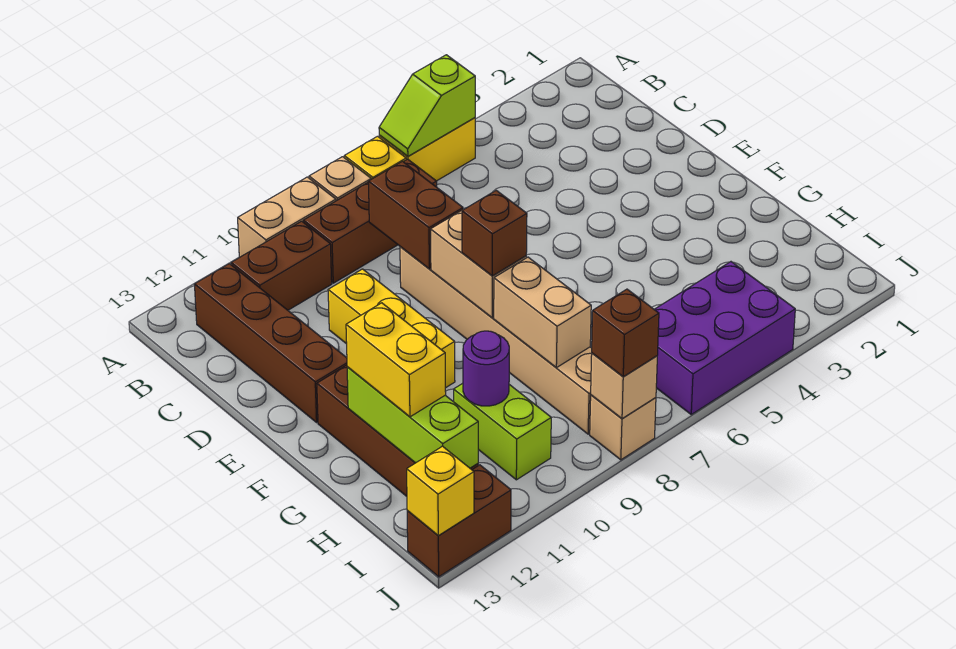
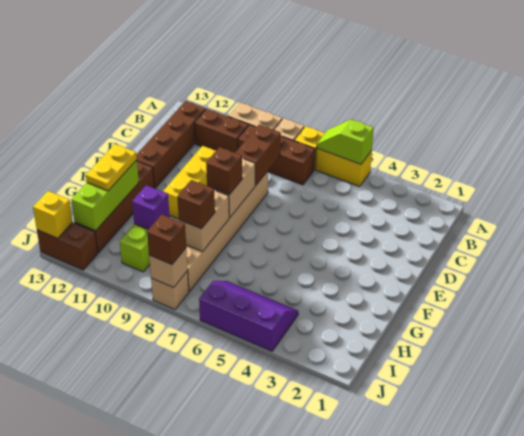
yellow brick G12:H12 level 3 -> yellow plate G12:H12 level 3
none -> brown brick H8 level 3
purple round brick H10 level 2 -> purple brick H10 level 2
purple brick I4:J6 level 1 -> purple slope I4:J6 level 1 top J

